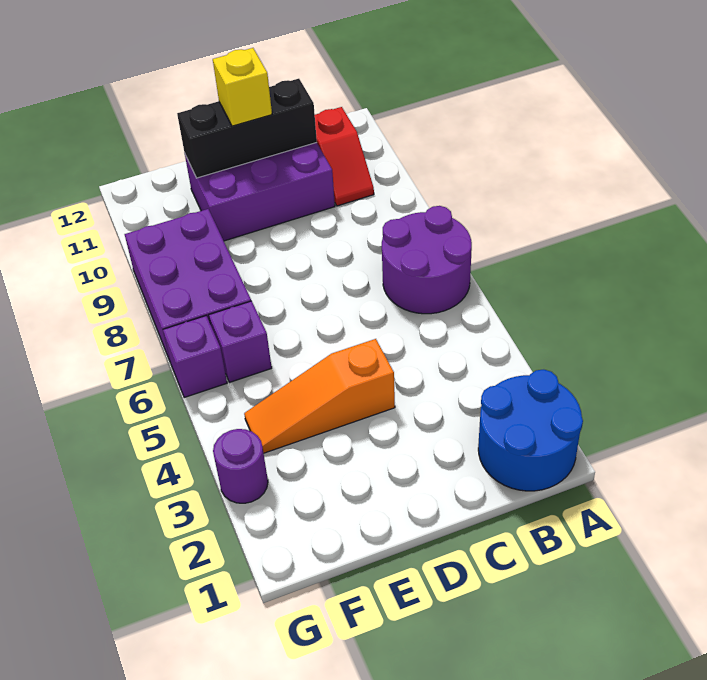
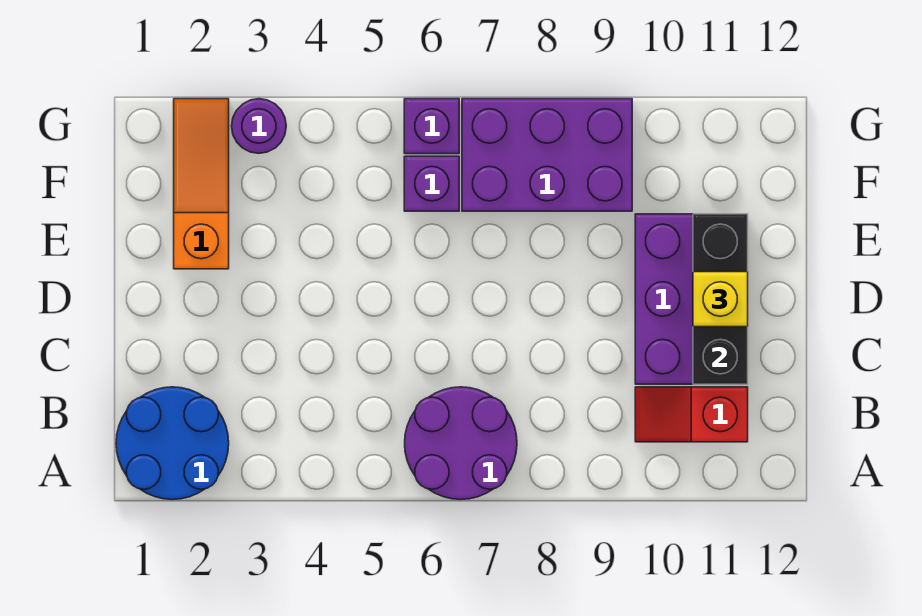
orange slope D4:F4 level 1 top D -> orange slope E2:G2 level 1 top E

